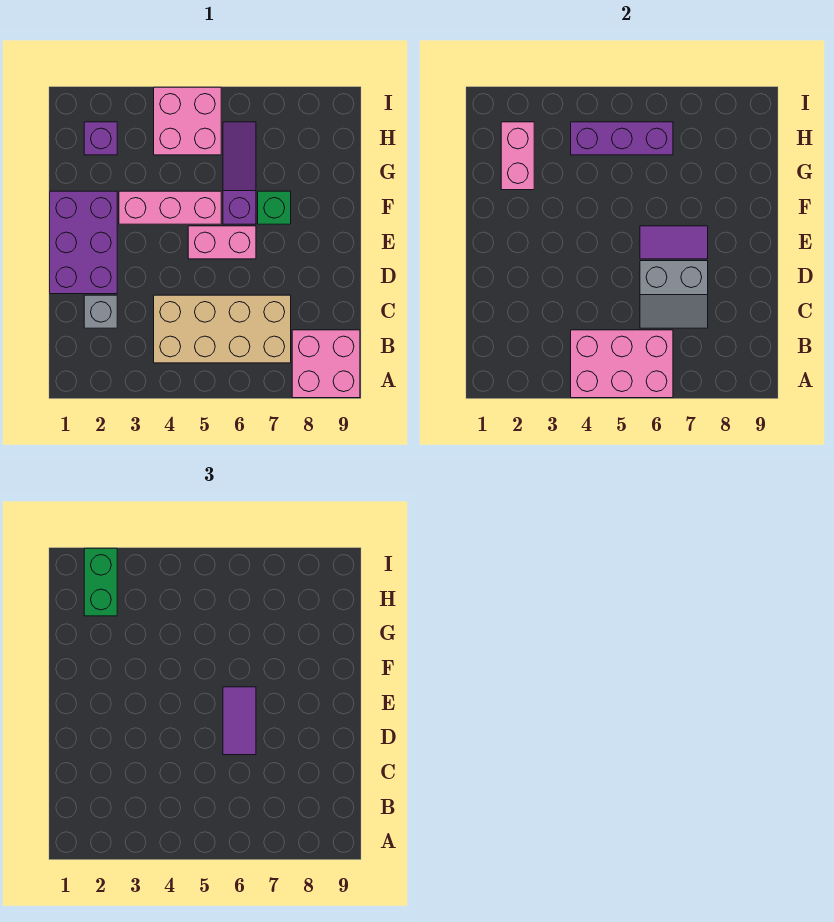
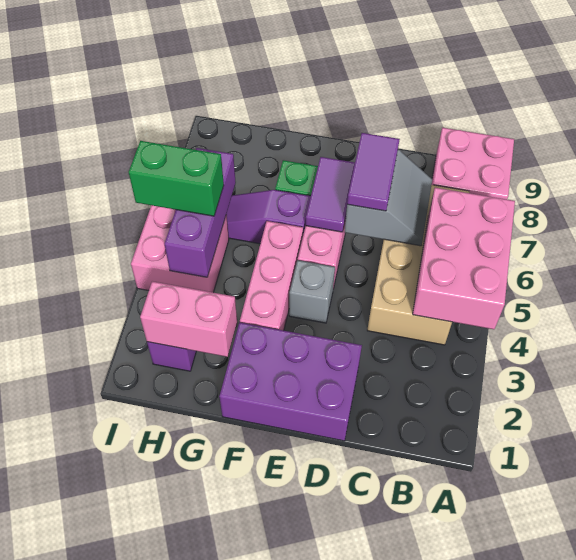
grey brick C2 level 1 -> grey brick E4 level 1
purple tile D6:E6 level 3 -> purple tile D6:D7 level 3
green brick H2:I2 level 3 -> green brick H5:I5 level 3

